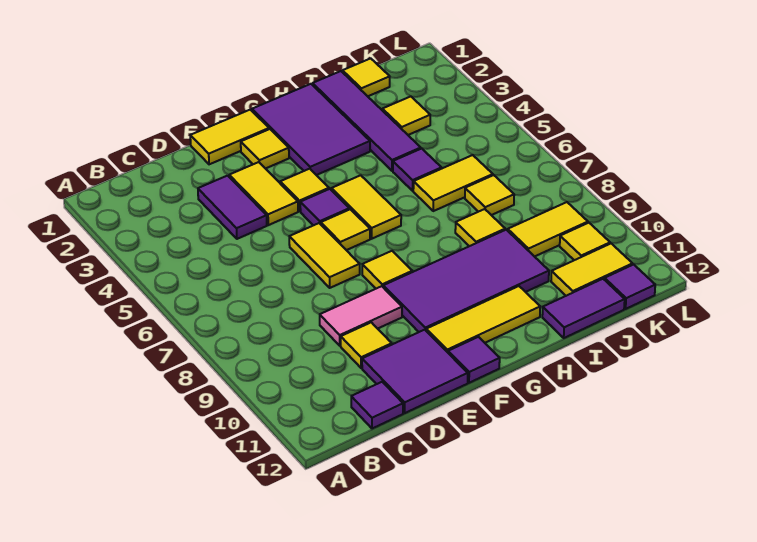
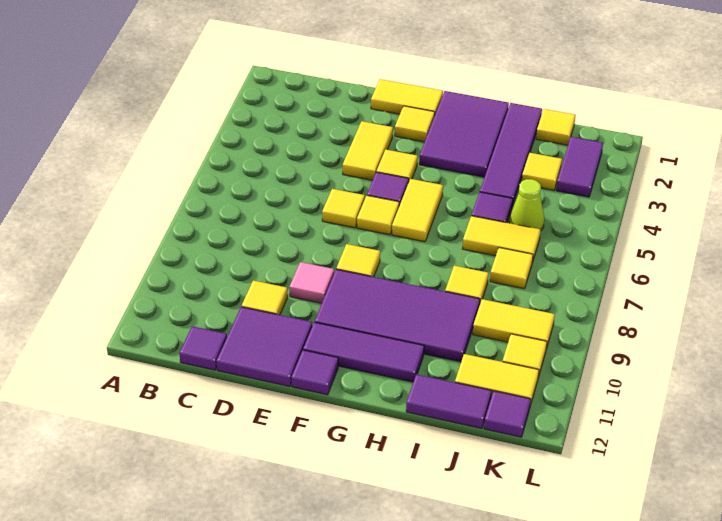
purple tile D3:D4 level 1 -> purple tile K2:K3 level 1
pink tile D9:E9 level 1 -> pink tile E9 level 1
yellow tile E6:E7 level 1 -> yellow tile E6 level 1
yellow tile F11:H11 level 1 -> purple tile F11:H11 level 1
none -> lime cone J5 level 1

